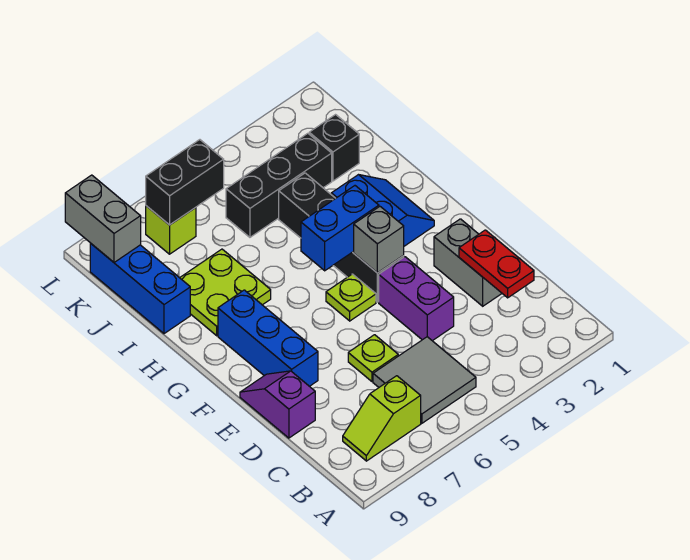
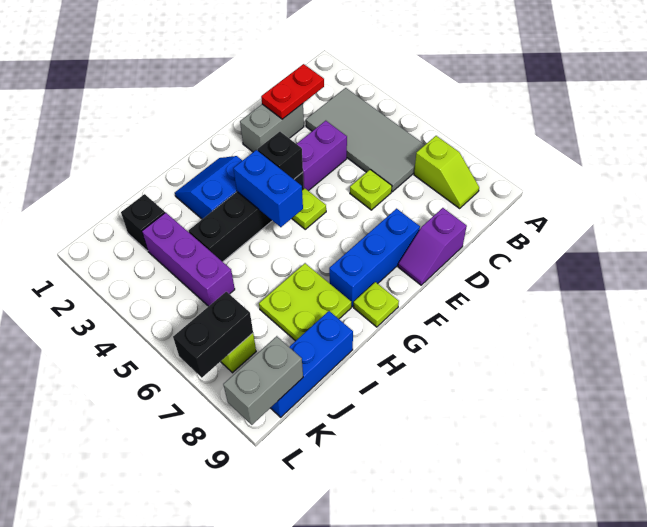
grey tile B5:C6 level 1 -> grey tile B3:C6 level 1
grey brick F4 level 2 -> black brick F4 level 2
none -> lime plate G9 level 1
black brick J3:J5 level 1 -> purple brick J3:J5 level 1
black brick K6:K7 level 2 -> black brick K7:L7 level 2

